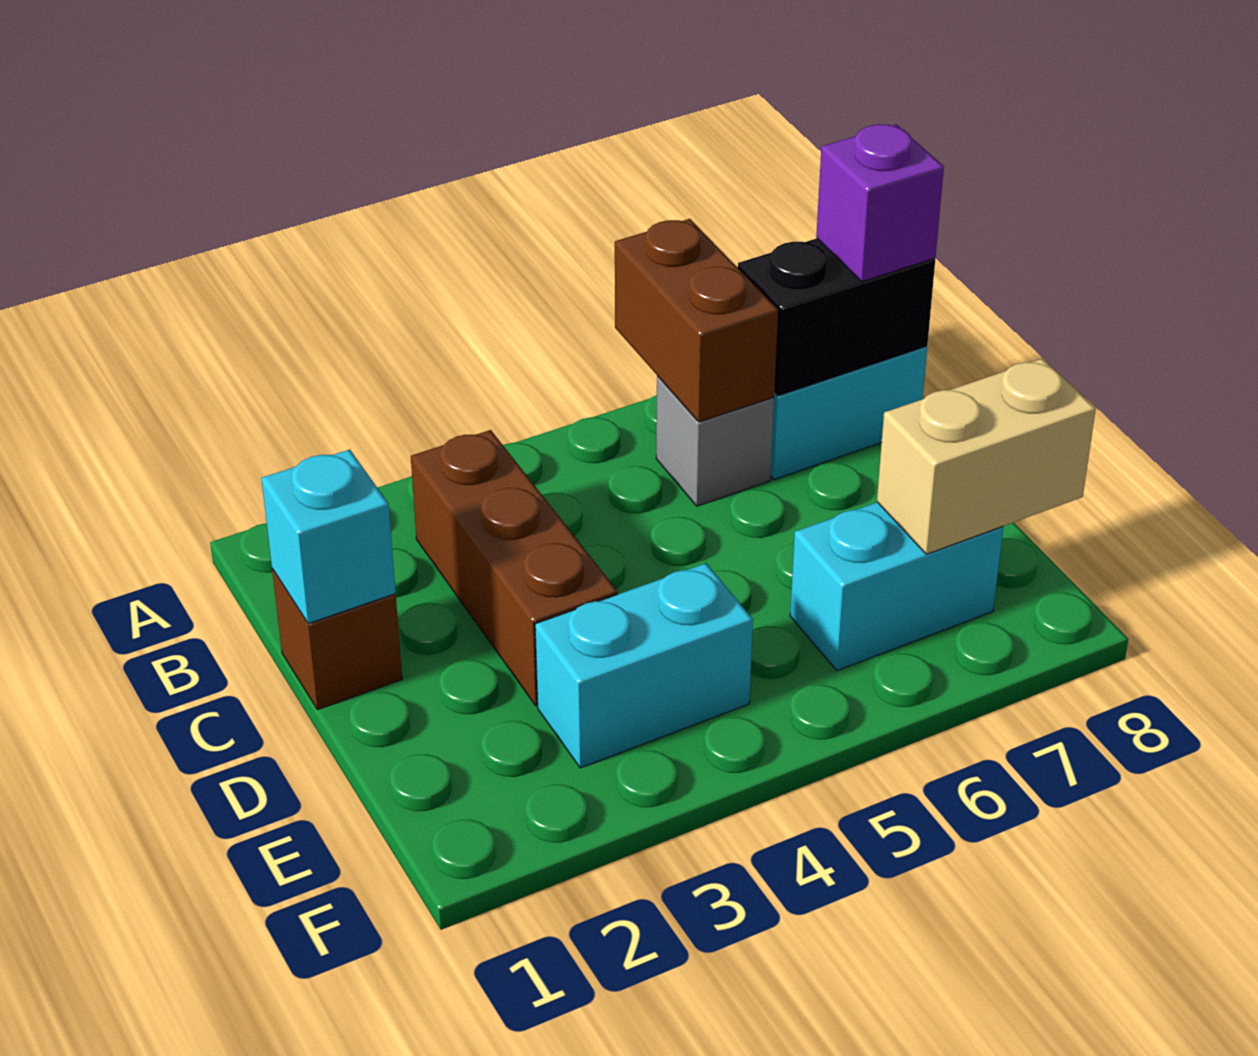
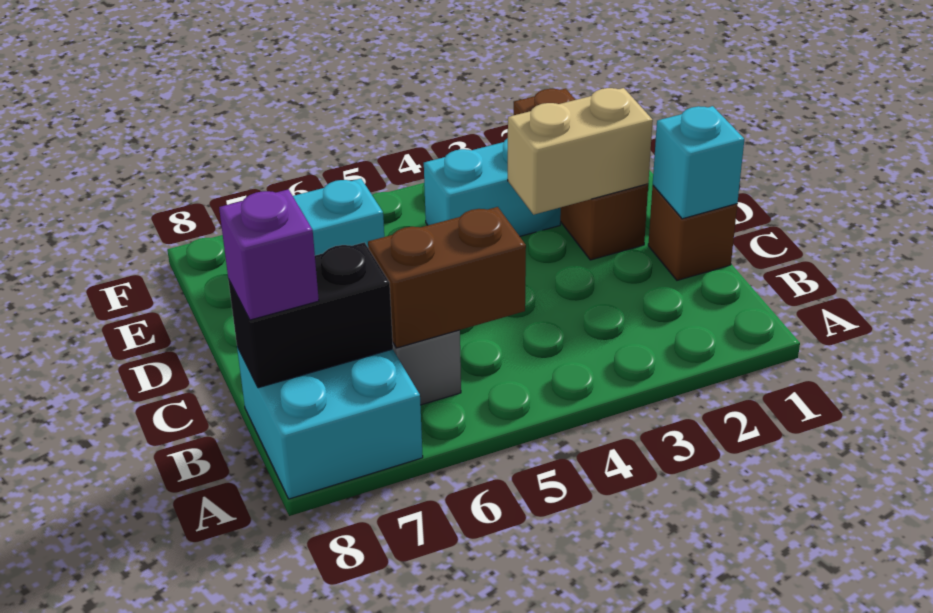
brown brick A6:B6 level 2 -> brown brick B5:B6 level 2
brown brick B3:D3 level 1 -> brown brick D2:F2 level 1
tan brick E7:E8 level 2 -> tan brick D2:D3 level 2

